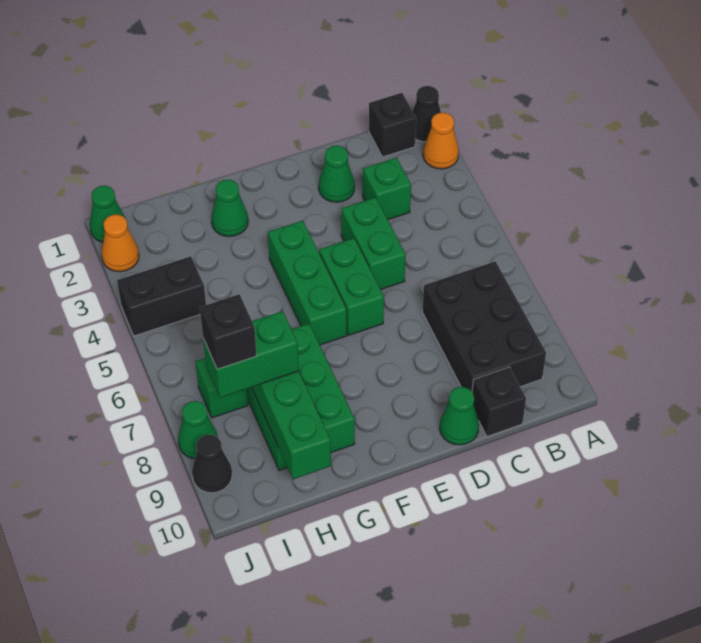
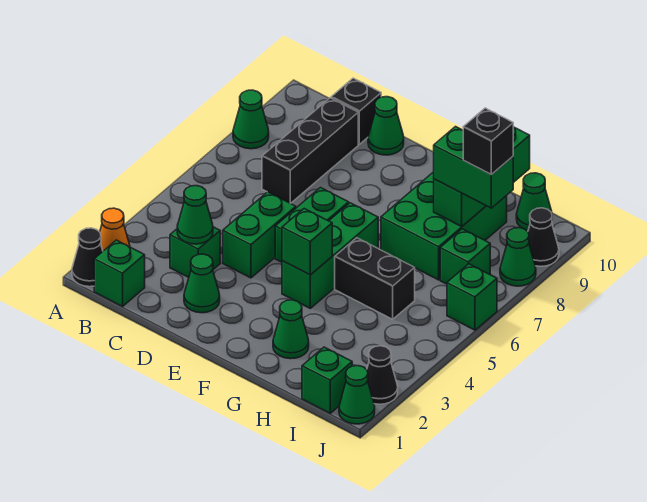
none -> green cone A8 level 1
black brick B1 level 1 -> green brick B1 level 1
black brick B7:C9 level 1 -> black brick C7:C9 level 1
none -> green cone C3 level 2
none -> green brick F4 level 2
none -> green brick I1 level 1
black brick I4:J4 level 1 -> black brick G5:H5 level 1
none -> green cone I10 level 1
orange cone J2 level 1 -> black cone J2 level 1
none -> green brick J6 level 1

